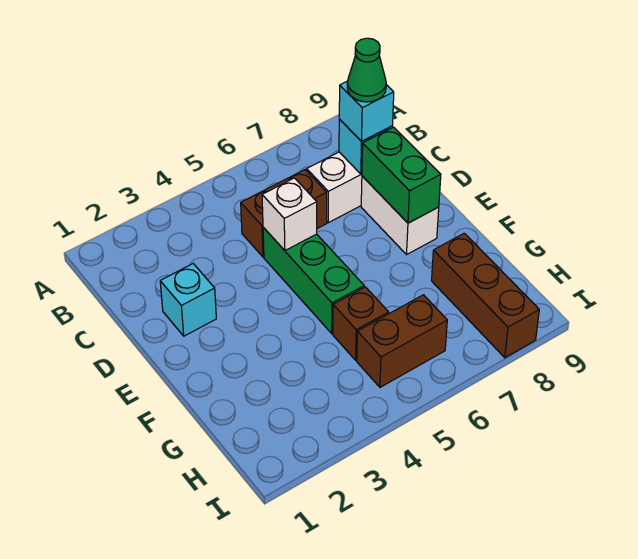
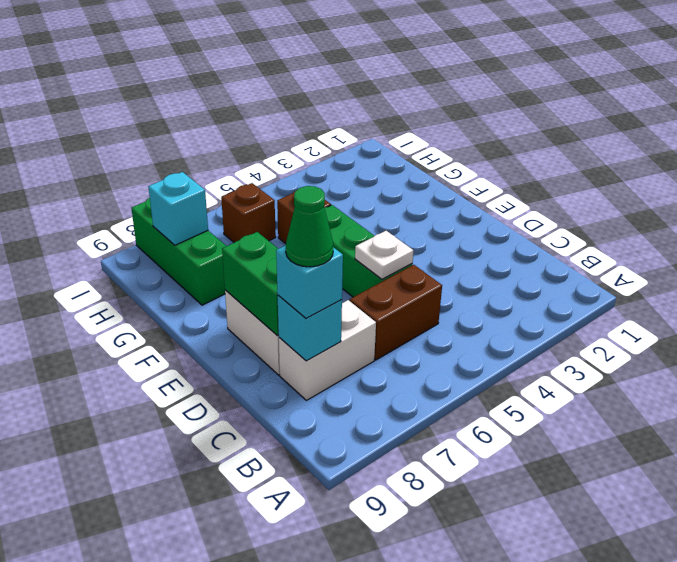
cyan brick D2 level 1 -> cyan brick H8 level 2
white brick D5 level 2 -> white plate D5 level 2
brown brick G8:I8 level 1 -> green brick G8:I8 level 1
brown brick H5:H6 level 1 -> brown brick H6 level 1

